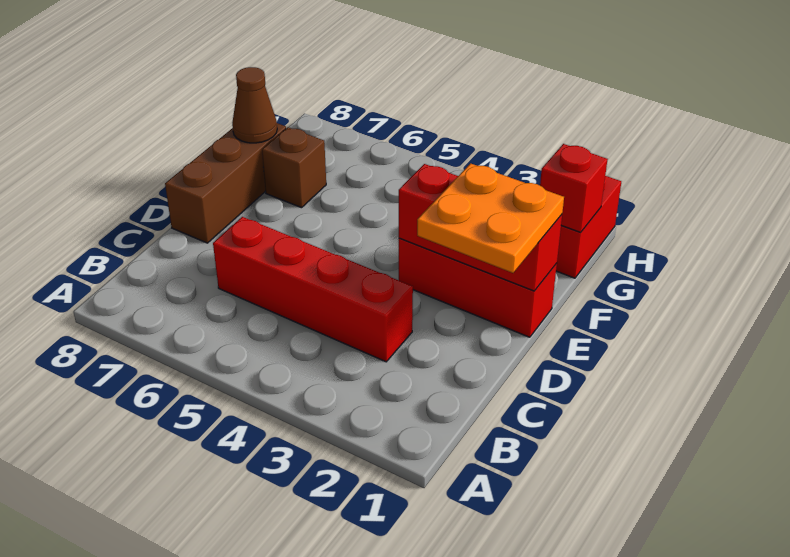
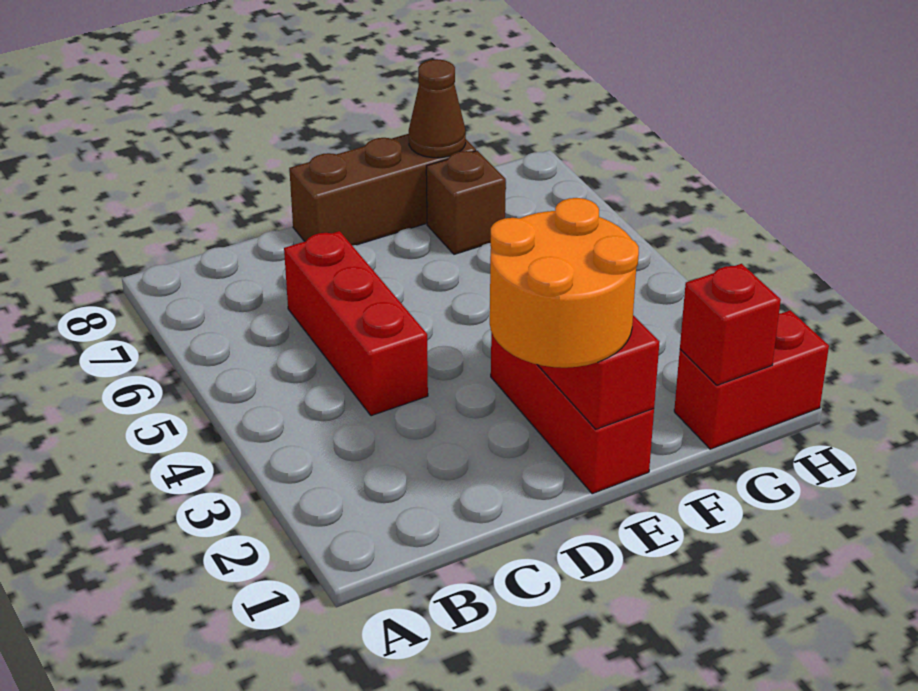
red brick C3:C6 level 1 -> red brick C4:C6 level 1
orange plate D1:E2 level 3 -> orange round brick D1:E2 level 3

